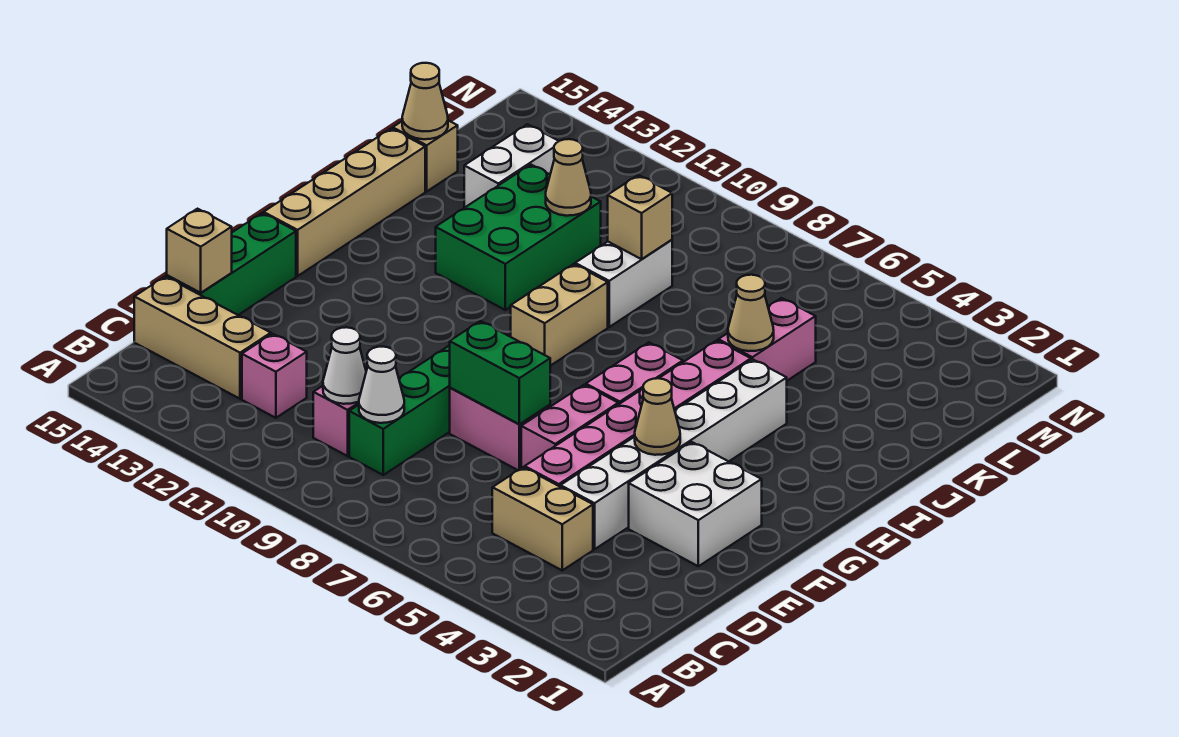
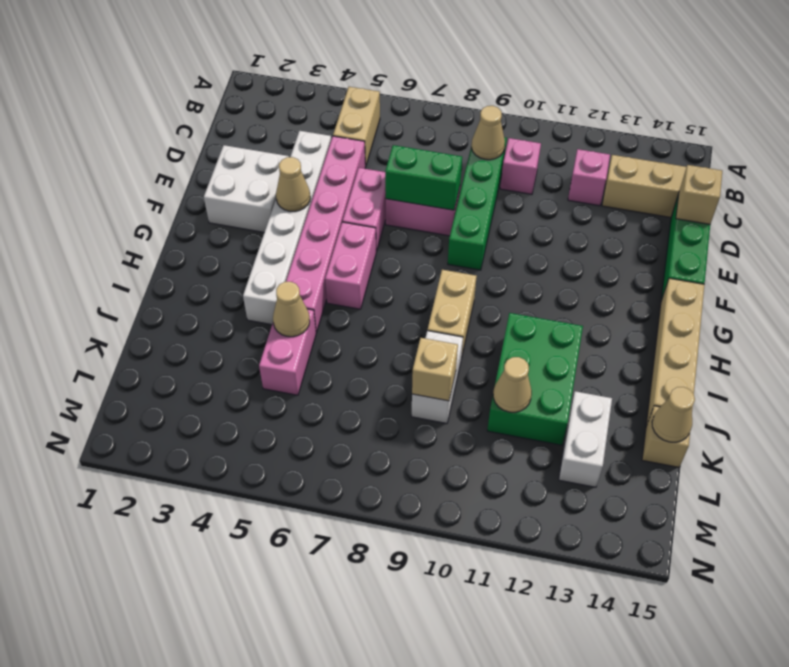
tan brick C4:C5 level 1 -> tan brick B5:C5 level 1
white cone C9 level 2 -> tan cone C9 level 2
white cone C10 level 2 -> none

